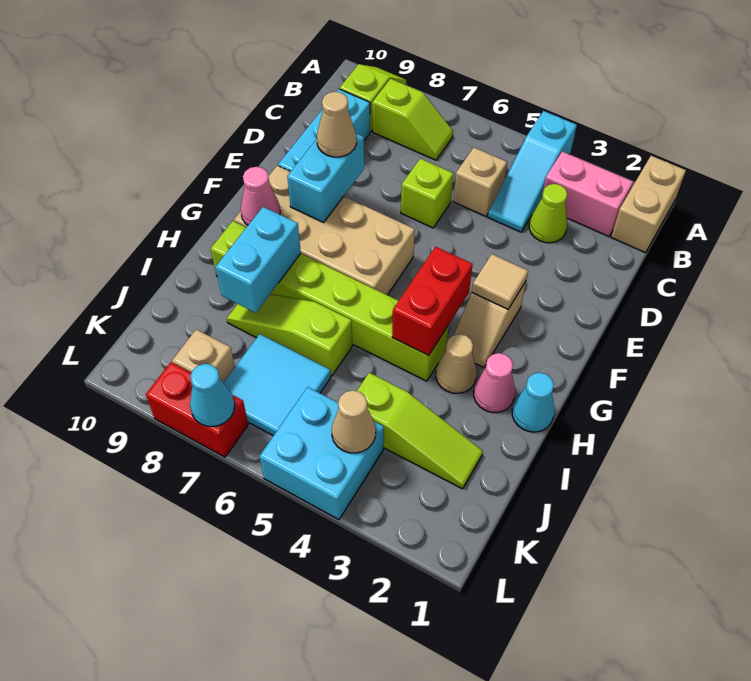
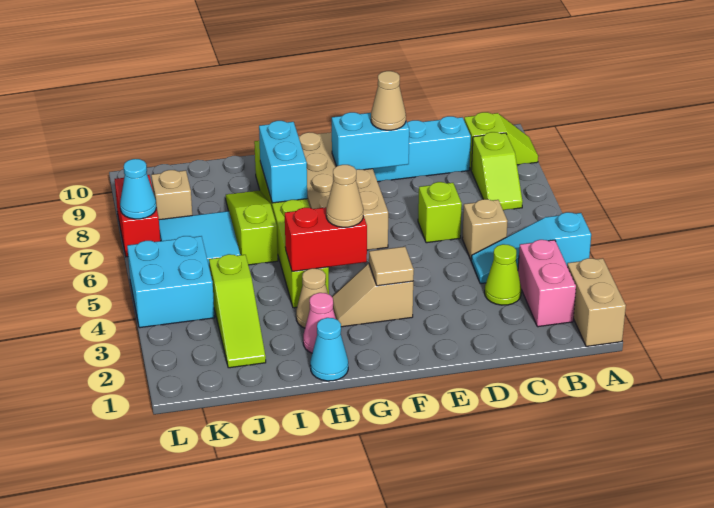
tan brick A1:B1 level 1 -> tan brick A1:A2 level 1
pink cone G9 level 2 -> none
cyan brick H8:I8 level 2 -> cyan brick H7:H8 level 2
tan cone K4 level 2 -> tan cone G4 level 3

